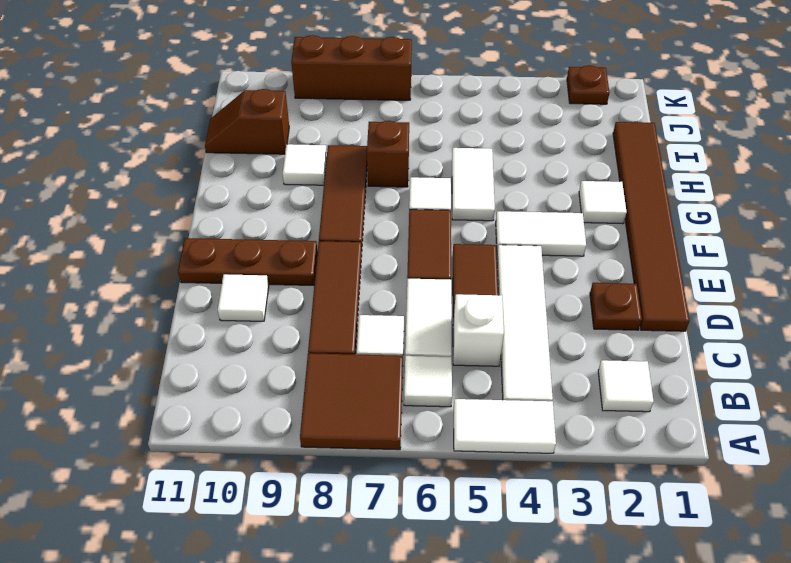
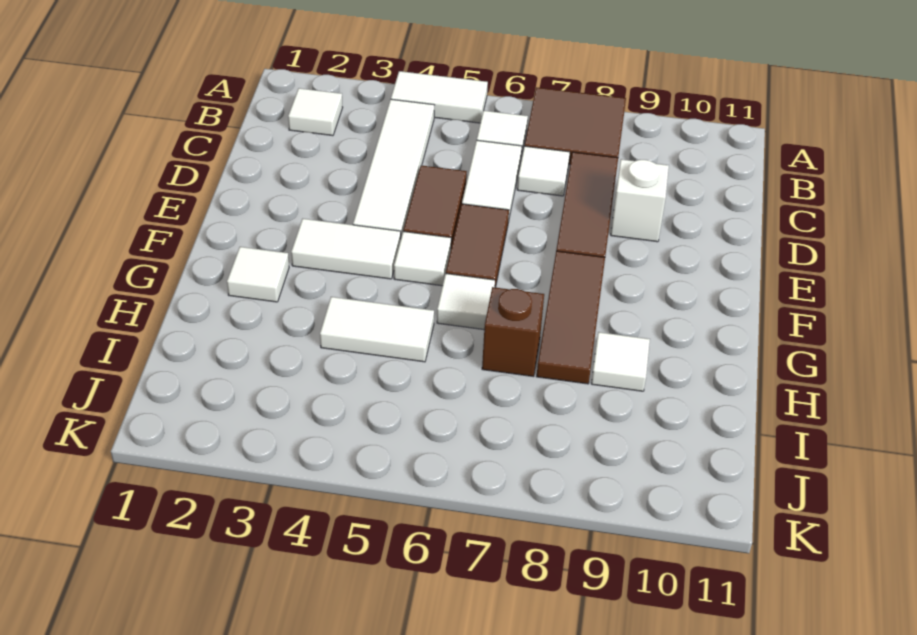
white brick C5 level 1 -> white brick D9 level 1
brown tile D1:I1 level 1 -> none
brown plate D2 level 1 -> none
white tile D10 level 1 -> white tile F5 level 1
brown plate E9:E11 level 1 -> none
white tile G5:H5 level 1 -> white tile H4:H5 level 1
brown slope I10:I11 level 1 top 10 -> none
brown plate K2 level 1 -> none
brown brick K7:K9 level 1 -> none

